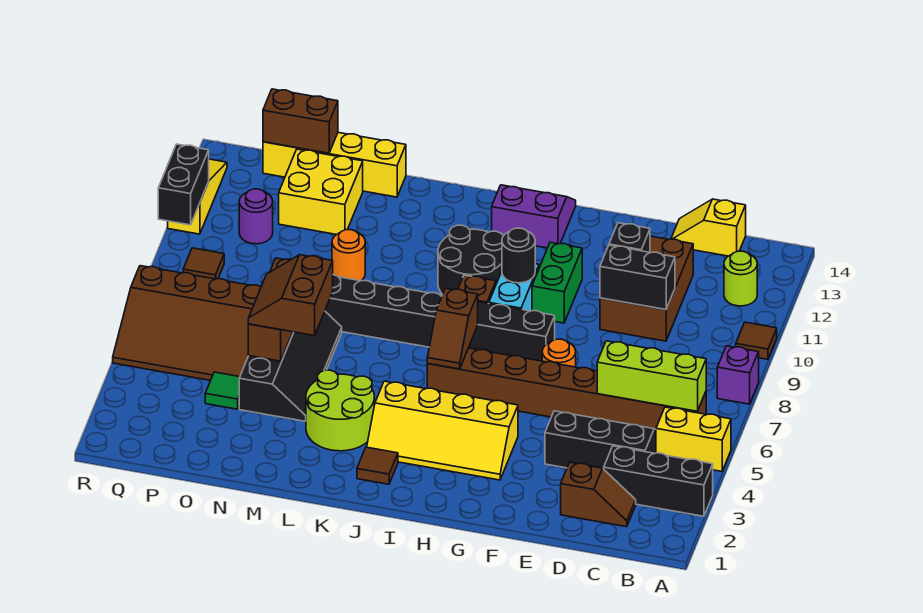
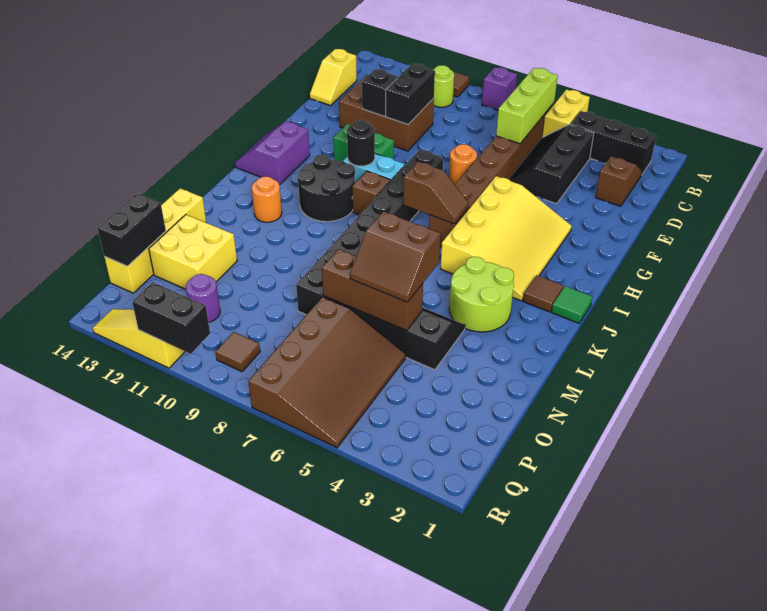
black brick A3:C3 level 1 -> black brick B2:B4 level 1
lime round brick B12 level 1 -> lime round brick B10 level 1
yellow slope G3:J4 level 1 top 4 -> yellow slope G3:J5 level 1 top 5
orange round brick M10 level 1 -> orange round brick K12 level 1
green tile O4 level 1 -> green tile J1 level 1
brown brick O14:P14 level 2 -> black brick O14:P14 level 2

